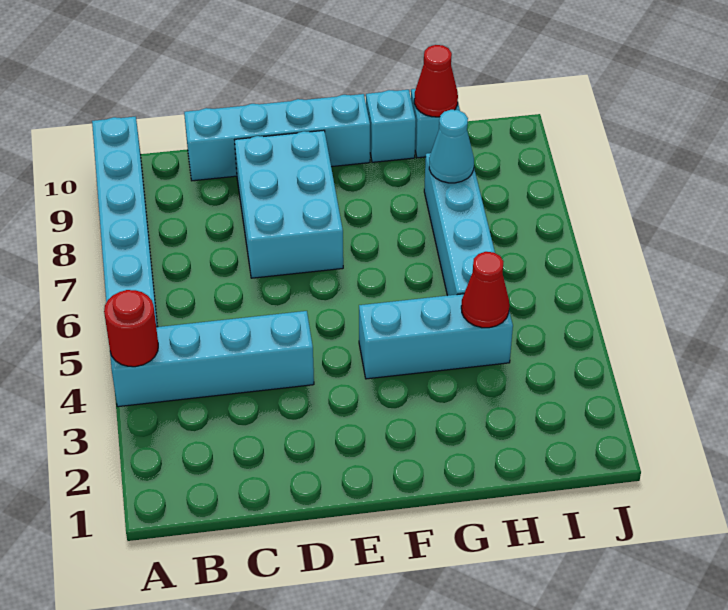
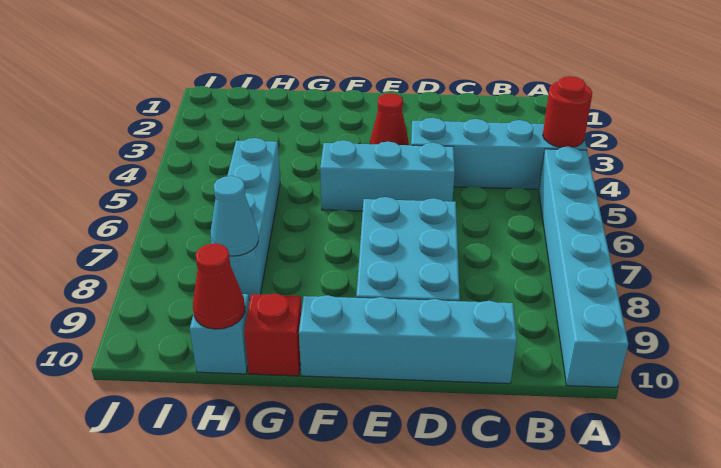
cyan brick F4:H4 level 1 -> cyan brick D5:F5 level 1
cyan brick G10 level 1 -> red brick G10 level 1
red cone H4 level 2 -> red cone E3 level 1

